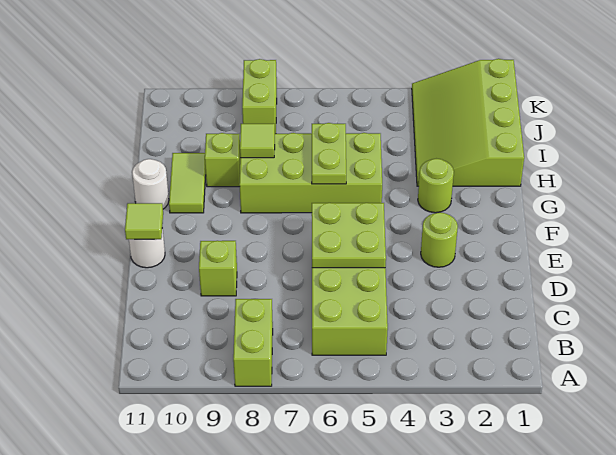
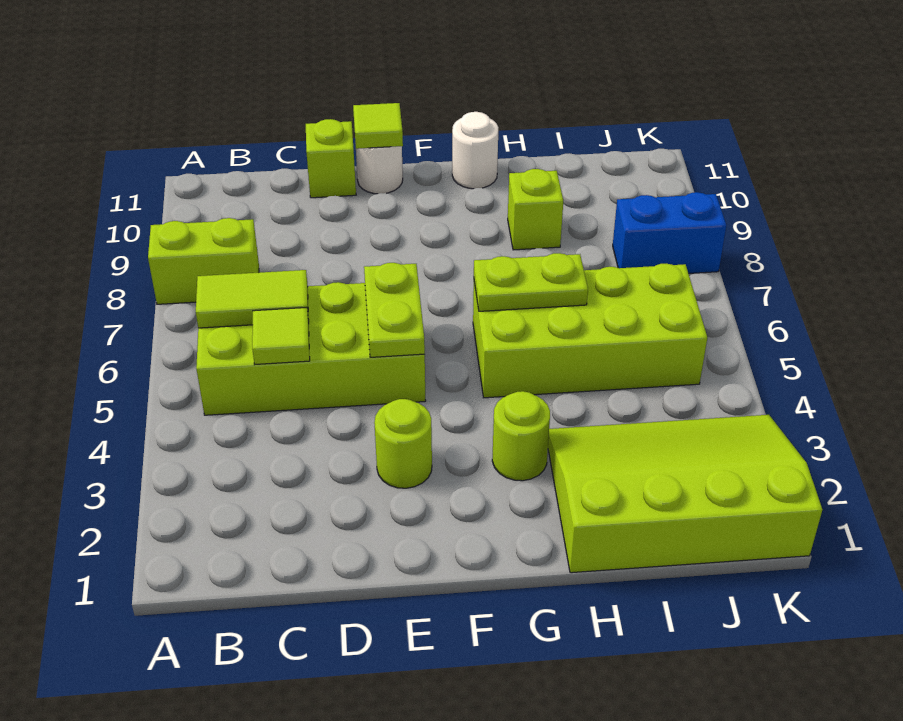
lime plate D5:E6 level 2 -> lime plate E5:E6 level 2
lime brick D9 level 1 -> lime brick D11 level 1
lime brick G5:H8 level 1 -> lime brick G5:J6 level 1
lime tile G10:H10 level 1 -> lime tile B6:C6 level 2
lime tile H8 level 2 -> lime tile C5 level 2
lime brick J8:K8 level 1 -> blue brick J8:K8 level 1

